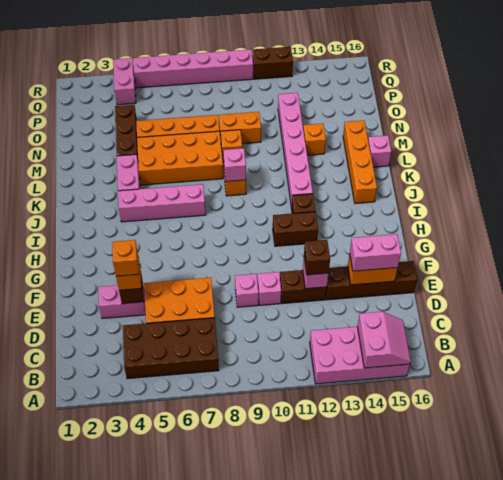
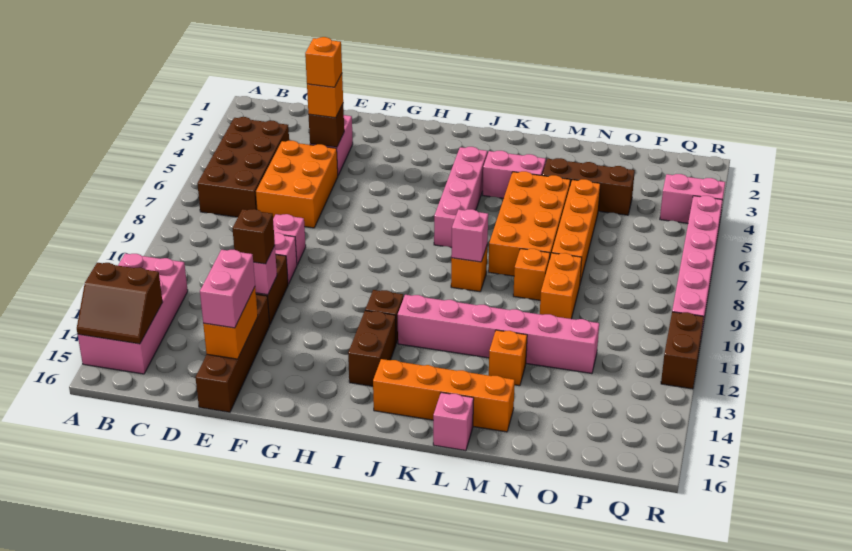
pink slope A14:B15 level 2 top 14 -> brown slope A14:B15 level 2 top 14
brown brick H11:H12 level 1 -> brown brick I13:I14 level 1

